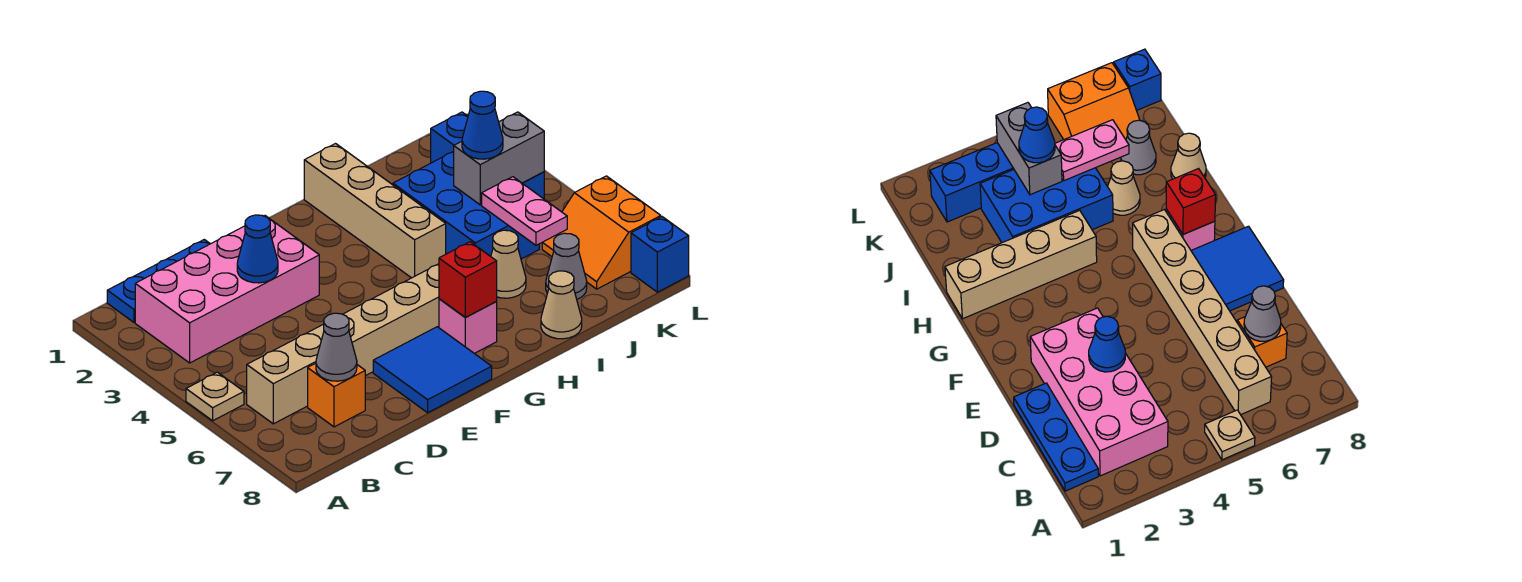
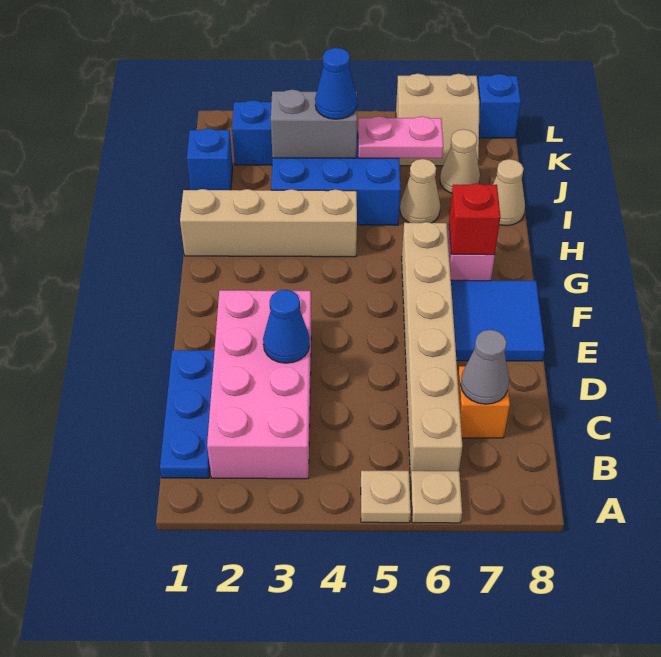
none -> tan plate A6 level 1
none -> blue brick J1 level 1
grey brick J4:K4 level 2 -> grey brick J3:J4 level 2
grey cone J7 level 1 -> tan cone J7 level 1
orange slope K6:L7 level 1 top L -> tan slope K6:L7 level 1 top L

